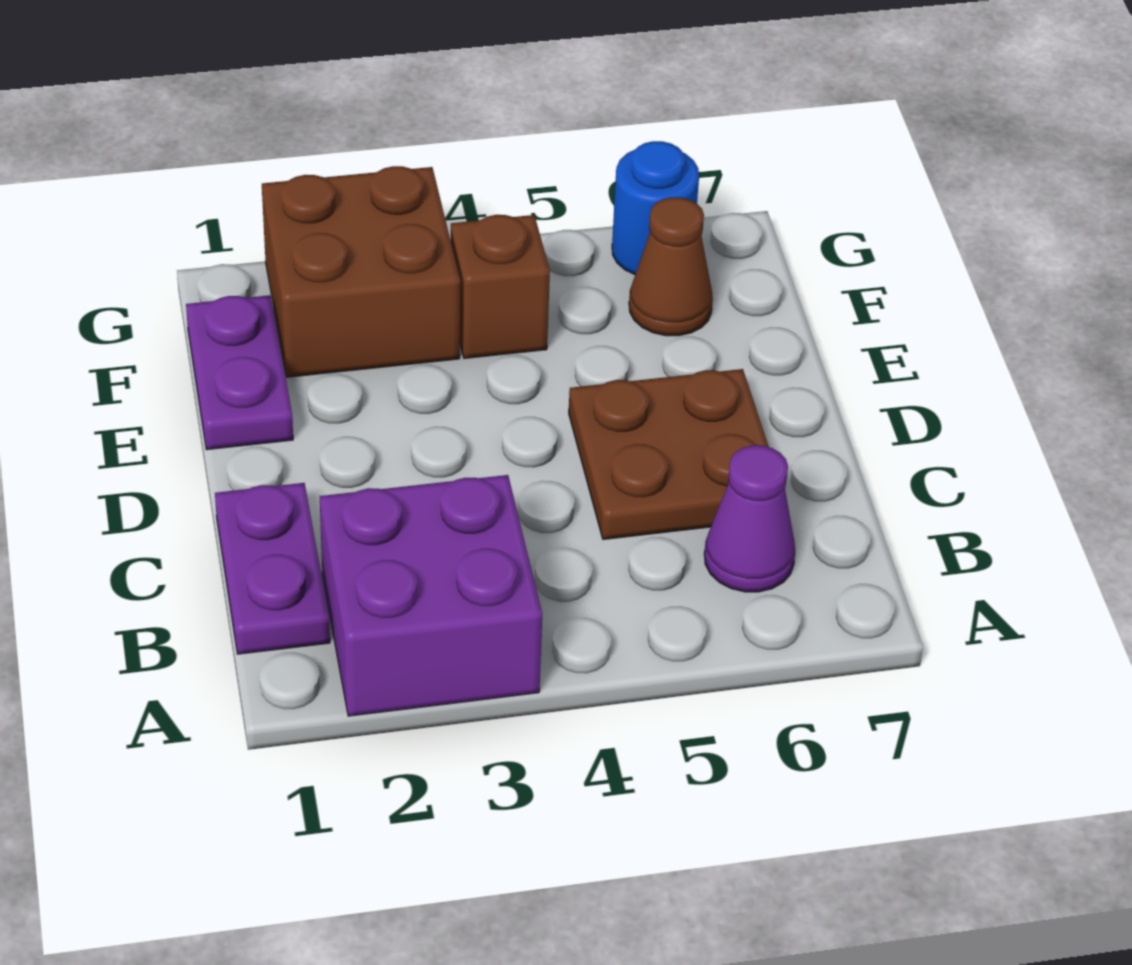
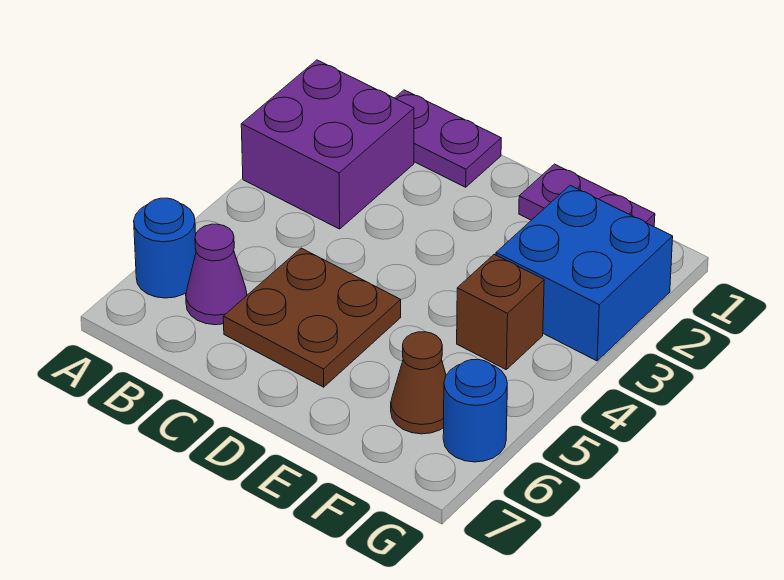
none -> blue round brick A6 level 1
brown brick F2:G3 level 1 -> blue brick F2:G3 level 1

